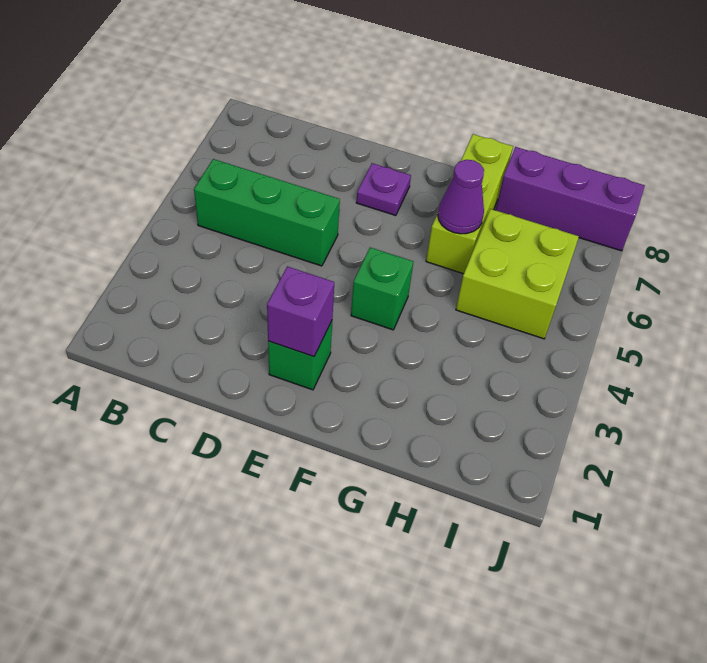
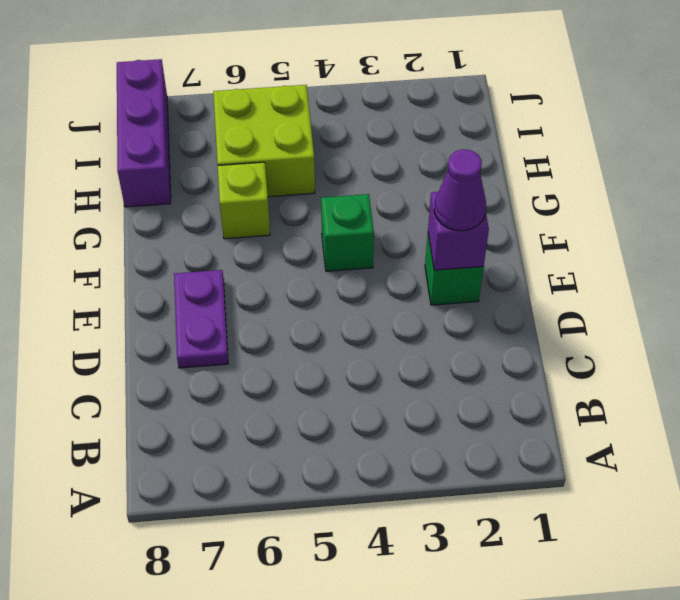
green brick B5:D5 level 1 -> none
purple plate E7 level 1 -> purple plate D7:E7 level 1
lime brick G6:G8 level 1 -> lime brick G6 level 1
purple cone G6 level 2 -> purple cone E2 level 3

